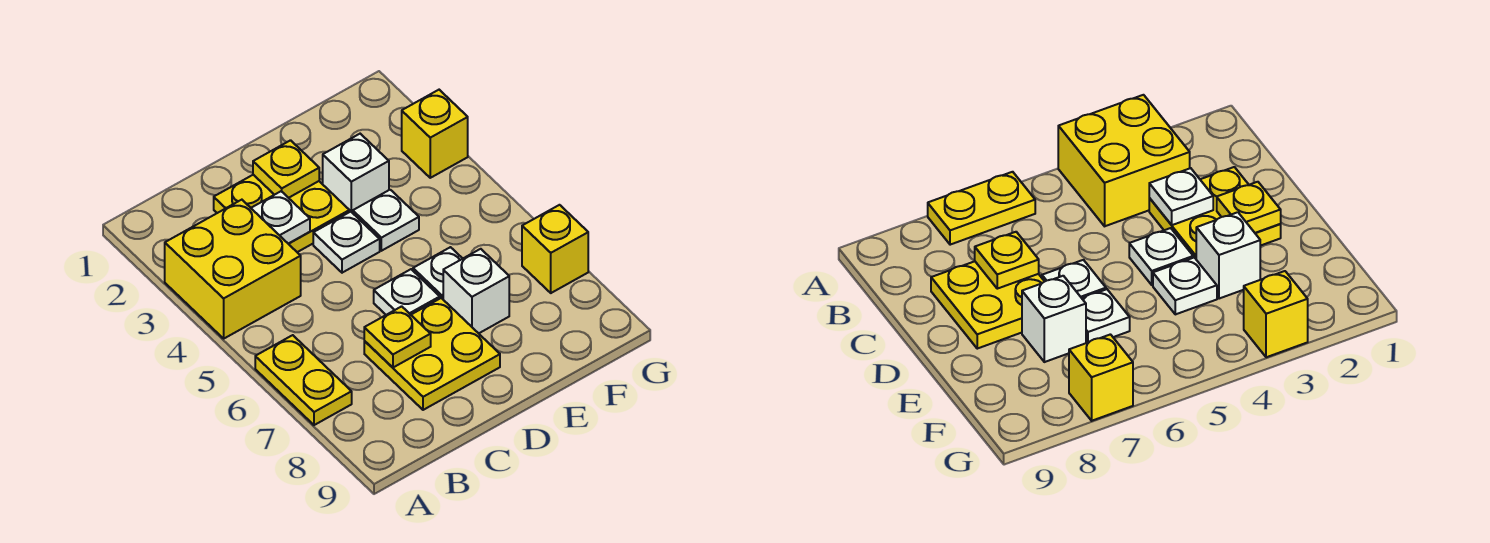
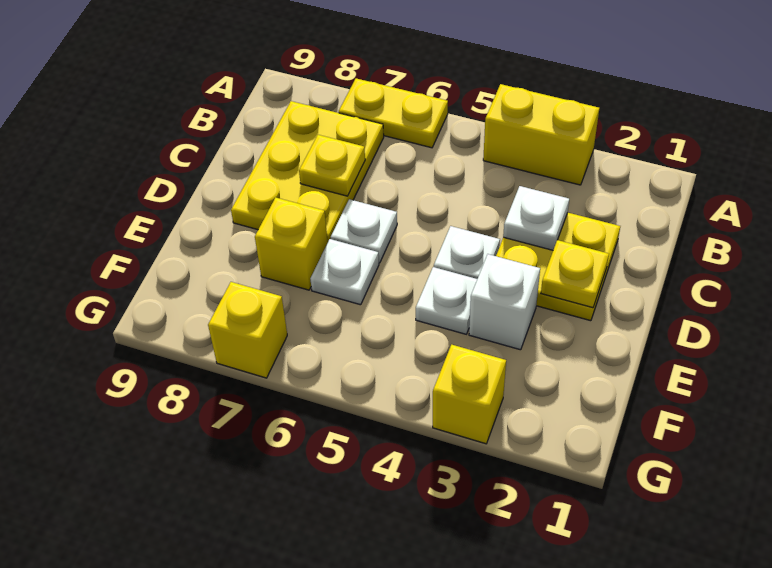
yellow brick A3:B4 level 1 -> yellow brick A3:A4 level 1
yellow plate C7:D8 level 1 -> yellow plate B7:D8 level 1
white brick E7 level 1 -> yellow brick E7 level 1

